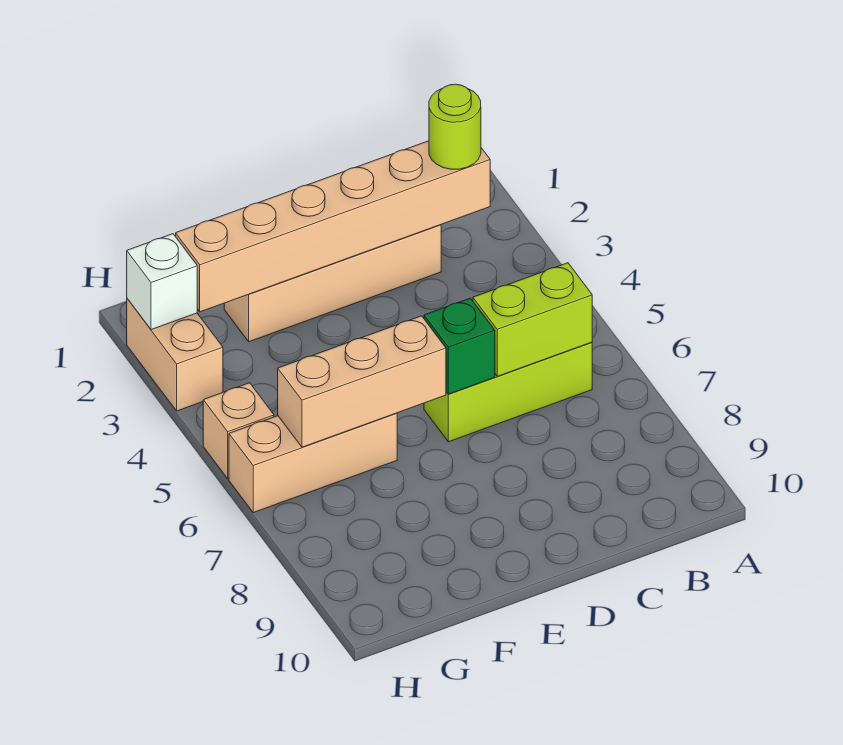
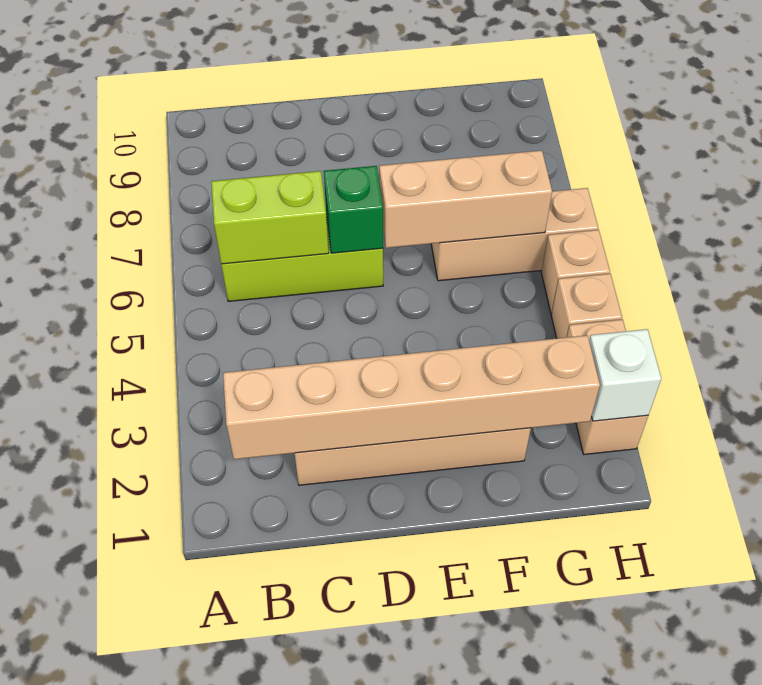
lime round brick B2 level 3 -> none
none -> tan brick H4 level 1

